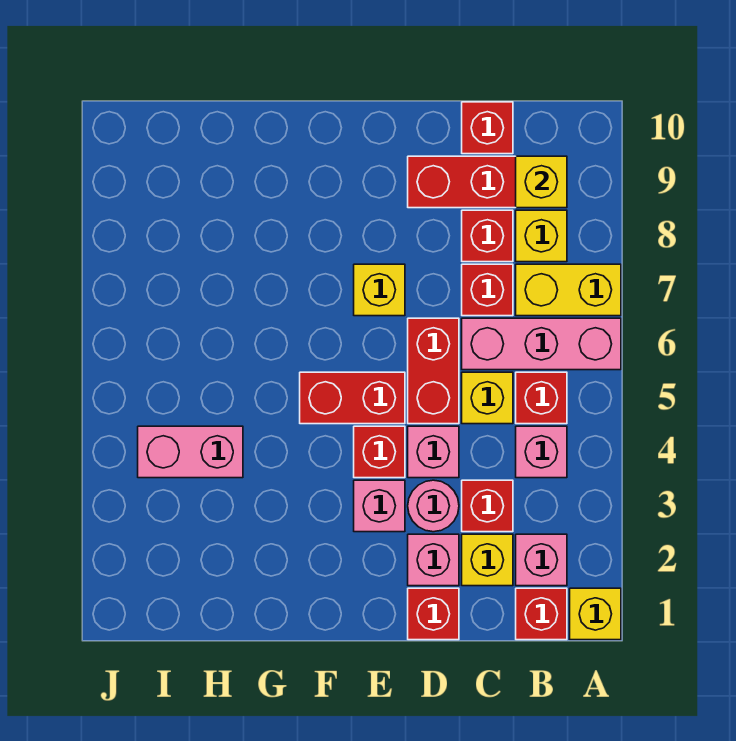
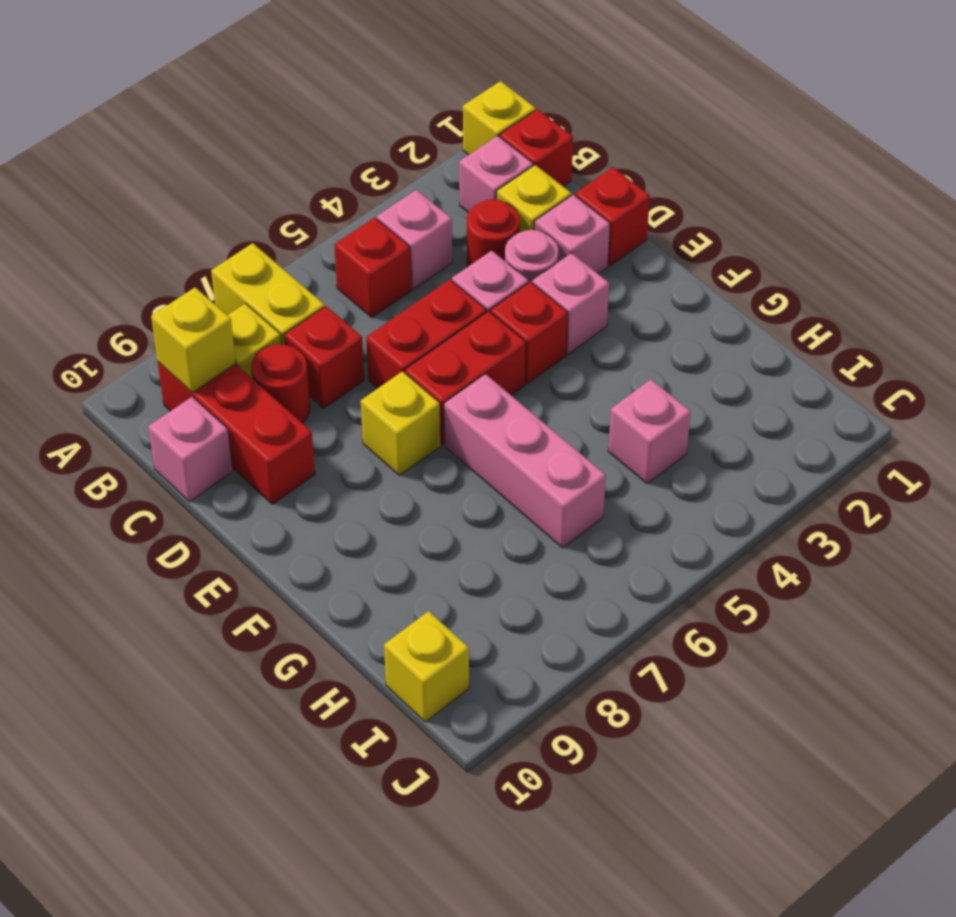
pink brick A6:C6 level 1 -> pink brick F6:H6 level 1
red brick C3 level 1 -> red round brick C3 level 1
yellow brick C5 level 1 -> yellow brick I10 level 1
red brick C8 level 1 -> red round brick C8 level 1
red brick C10 level 1 -> pink brick C10 level 1
red brick E5:F5 level 1 -> red brick E5:E6 level 1
pink brick H4:I4 level 1 -> pink brick H4 level 1

